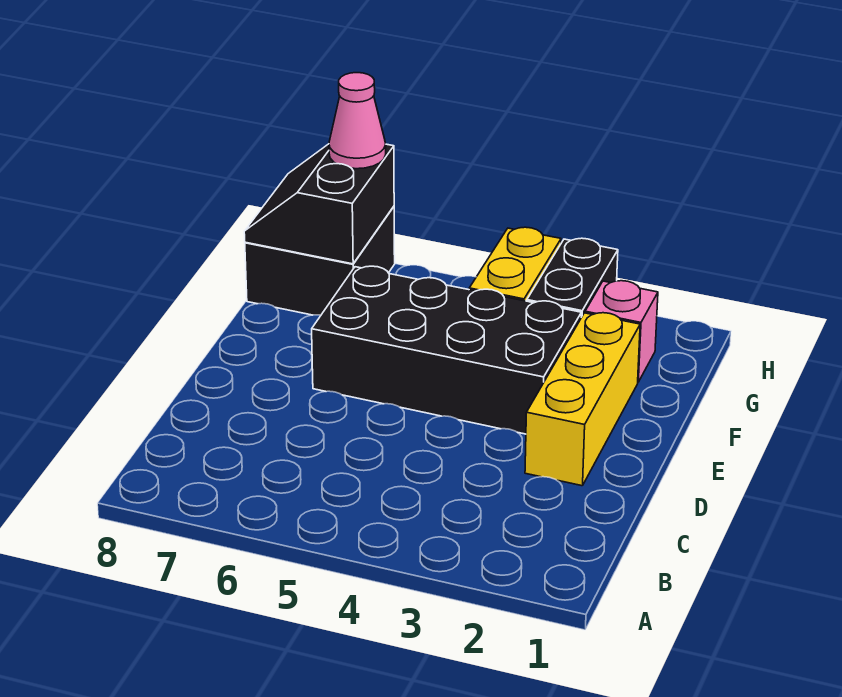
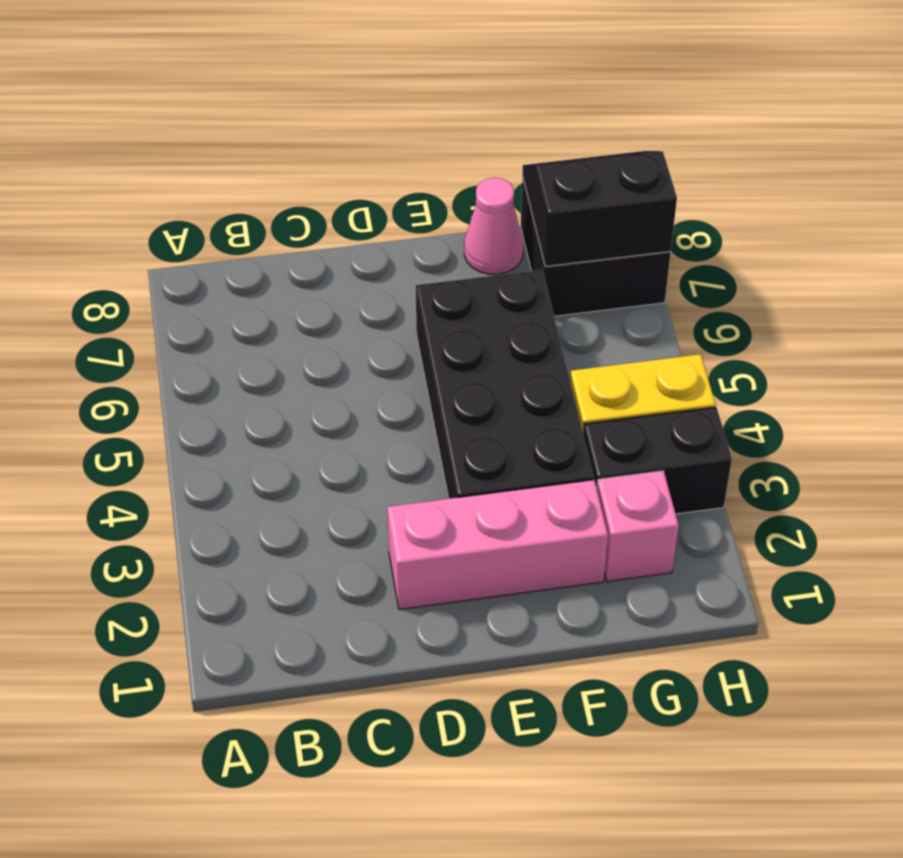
yellow brick D2:F2 level 1 -> pink brick D2:F2 level 1
pink cone H7 level 3 -> pink cone F8 level 1

